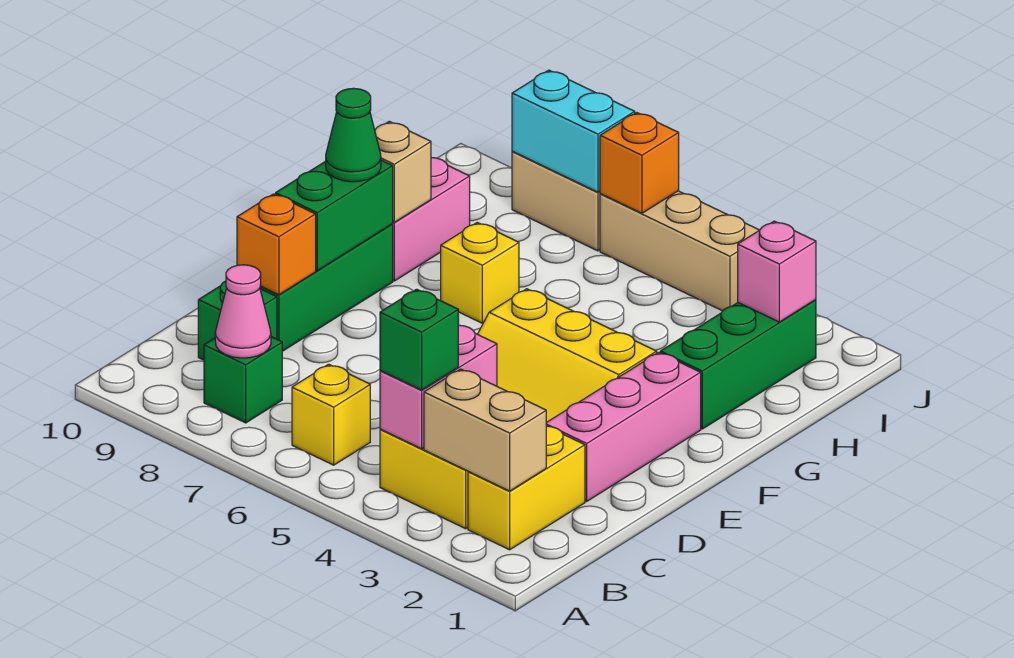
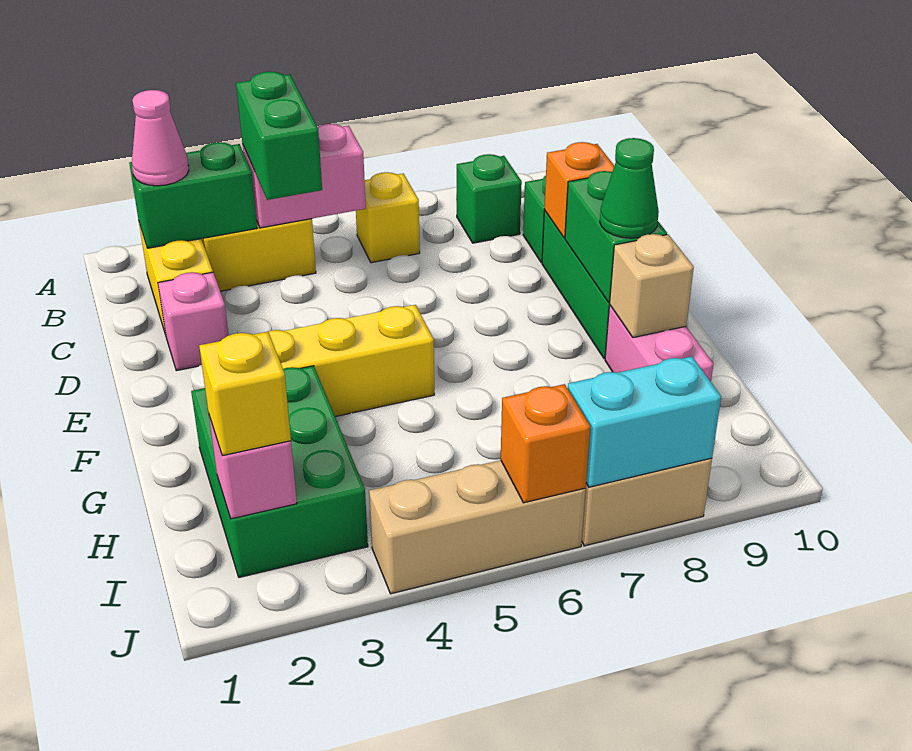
tan brick B2:B3 level 2 -> green brick B2:B3 level 2
pink brick B4:C4 level 2 -> pink brick B4:B5 level 2
green brick B4 level 3 -> green brick B4:C4 level 3
pink cone B8 level 2 -> pink cone B2 level 3
pink brick D2:F2 level 1 -> pink brick D2 level 1
green brick G2:I2 level 1 -> green brick G2:I3 level 1
yellow brick G7 level 1 -> yellow brick I2 level 3

